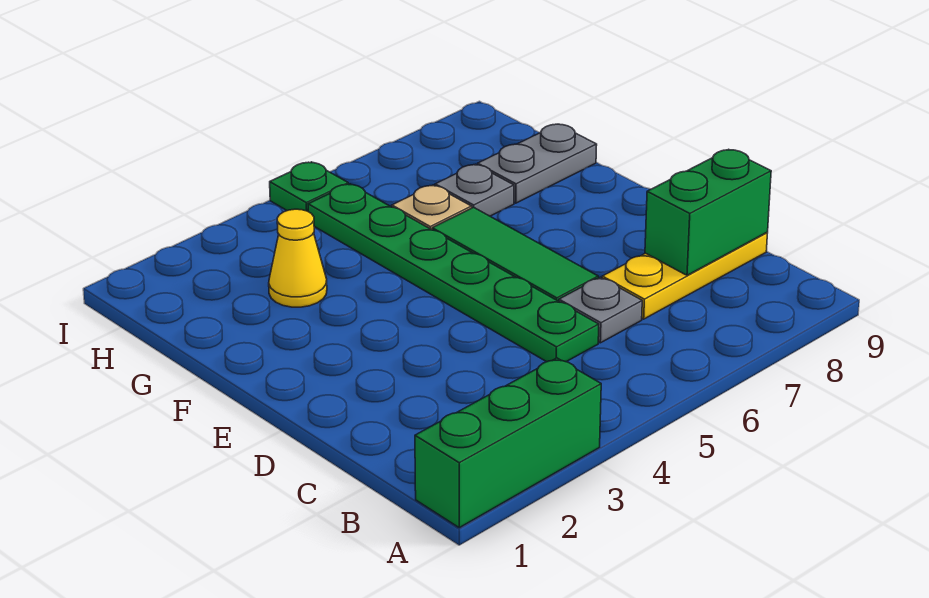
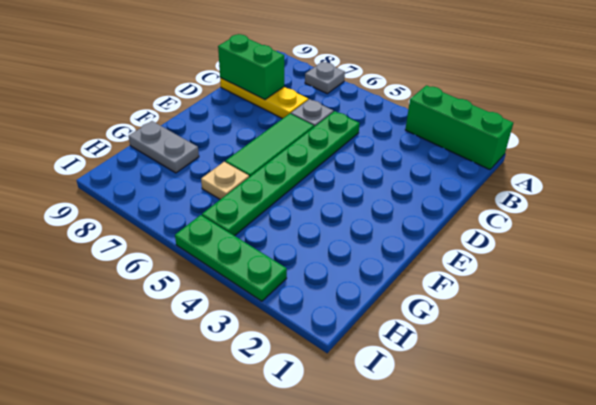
yellow cone G3 level 1 -> none
grey plate G7 level 1 -> grey plate A7 level 1
green plate I5 level 1 -> green plate I3:I5 level 1

